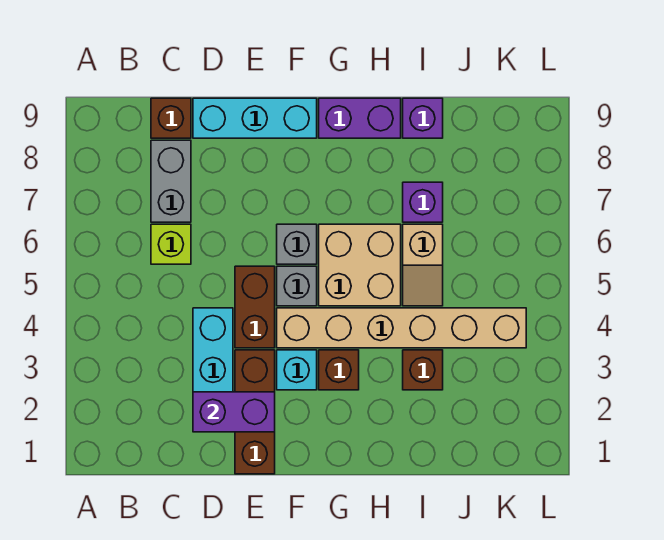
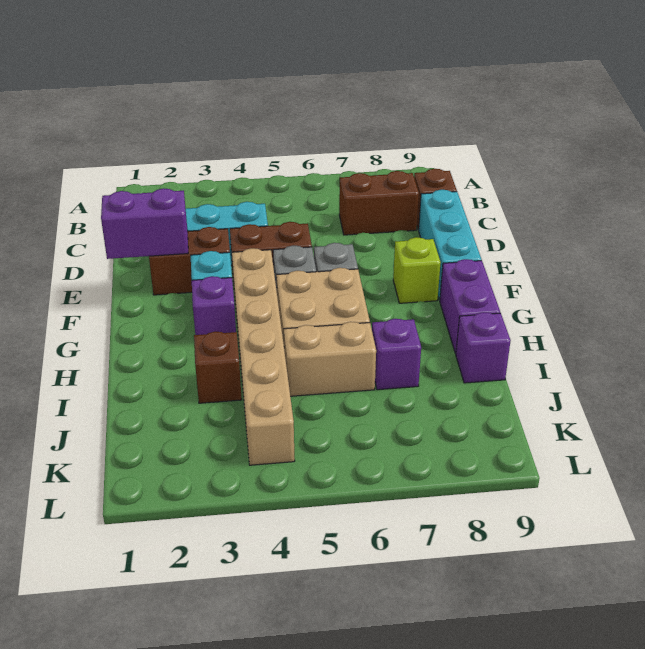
lime brick C6 level 1 -> lime brick F8 level 1
grey brick C7:C8 level 1 -> brown brick C7:C8 level 1
purple brick D2:E2 level 2 -> purple brick E1:E2 level 2
brown brick E1:E3 level 1 -> brown brick E2:E3 level 1
brown brick G3 level 1 -> purple brick G3 level 1
tan slope I5:I6 level 1 top 6 -> tan brick I5:I6 level 1

